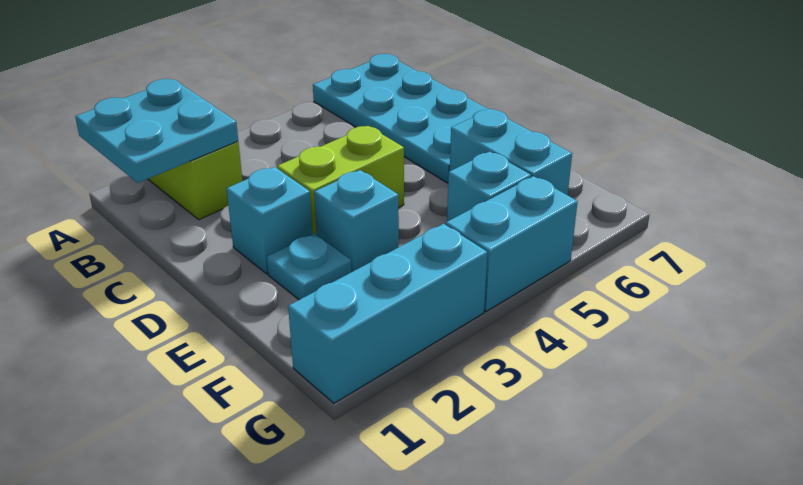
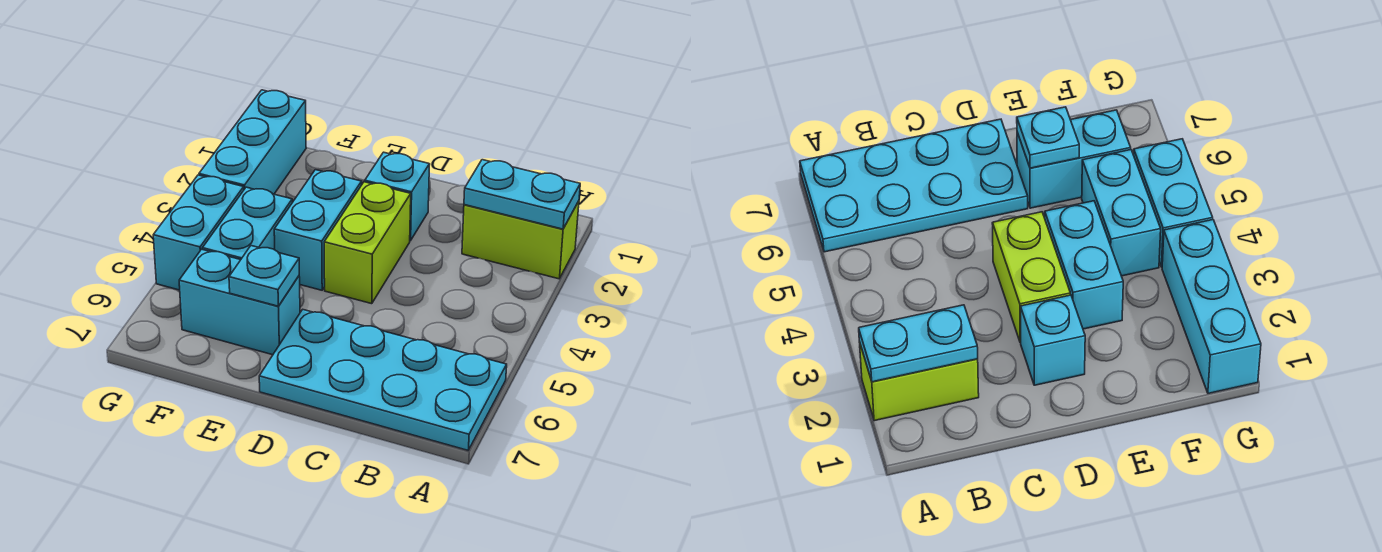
cyan plate A1:B2 level 2 -> cyan plate A2:B2 level 2
cyan plate E2 level 1 -> cyan plate E6 level 2
cyan brick E3 level 1 -> cyan brick E3:E4 level 1
cyan brick F5 level 1 -> cyan brick F4:F5 level 1

